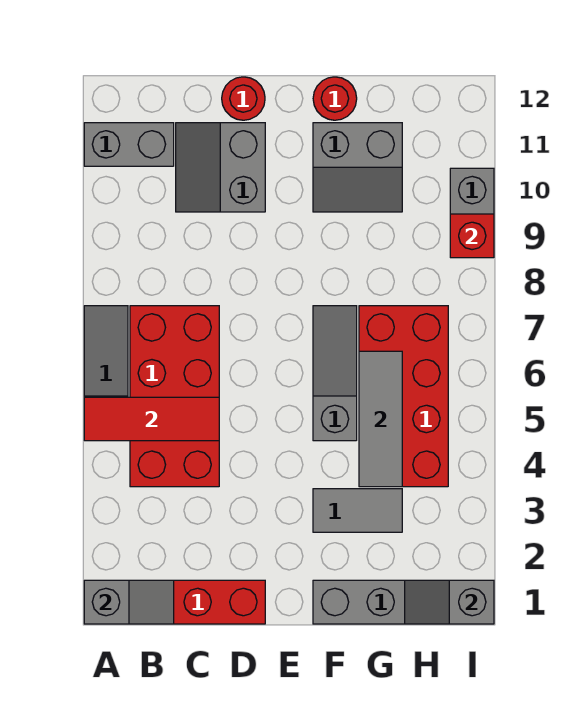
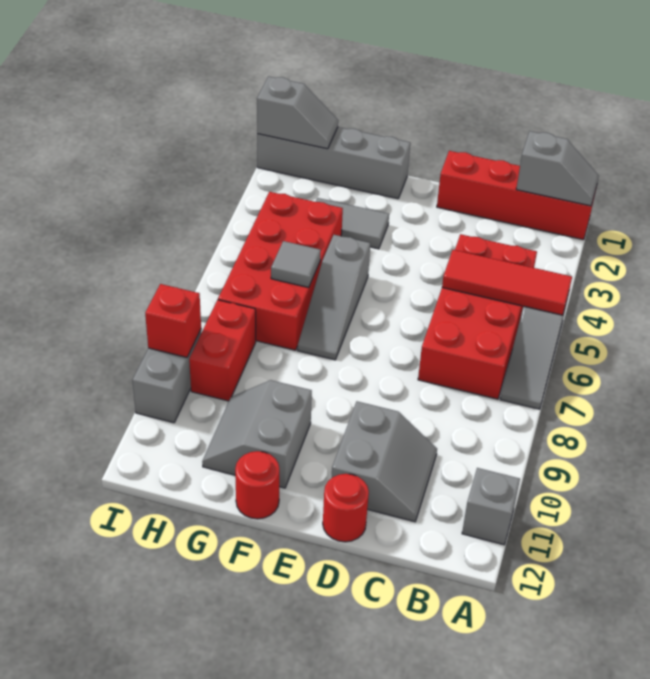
grey slope A1:B1 level 2 top A -> grey slope A1:B1 level 2 top B
grey brick A11:B11 level 1 -> grey brick A11 level 1
grey slope F10:G11 level 1 top 11 -> grey slope F10:G11 level 1 top F
grey tile G4:G6 level 2 -> grey tile G6 level 2
none -> red brick H8:H9 level 1

